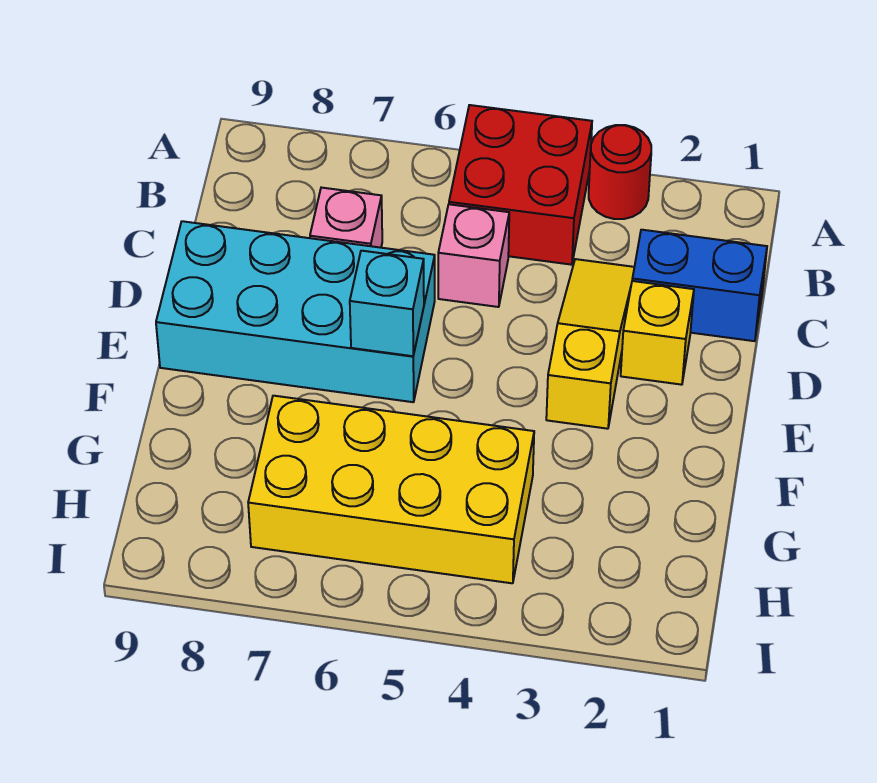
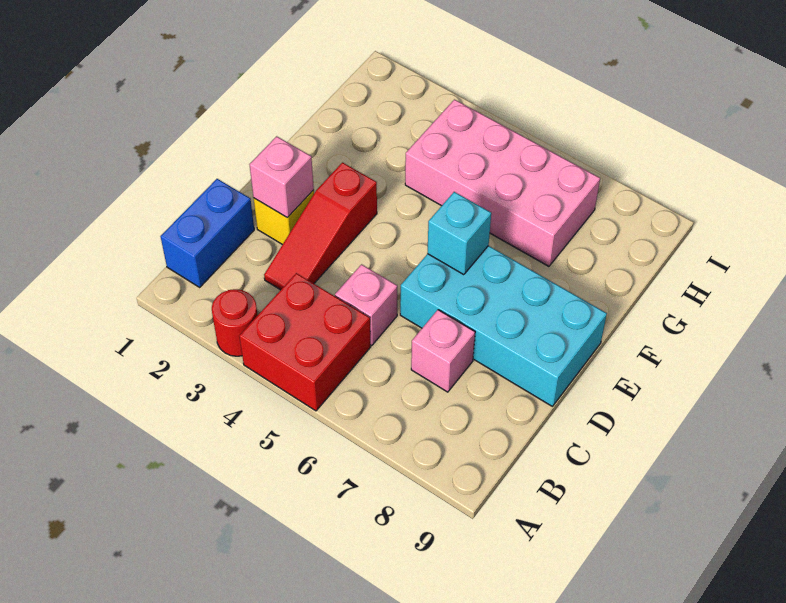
blue brick C1:C2 level 1 -> blue brick B1:C1 level 1
yellow slope C3:E3 level 1 top E -> red slope C3:E3 level 1 top E
none -> pink brick D2 level 2
yellow brick G4:H7 level 1 -> pink brick G4:H7 level 1

